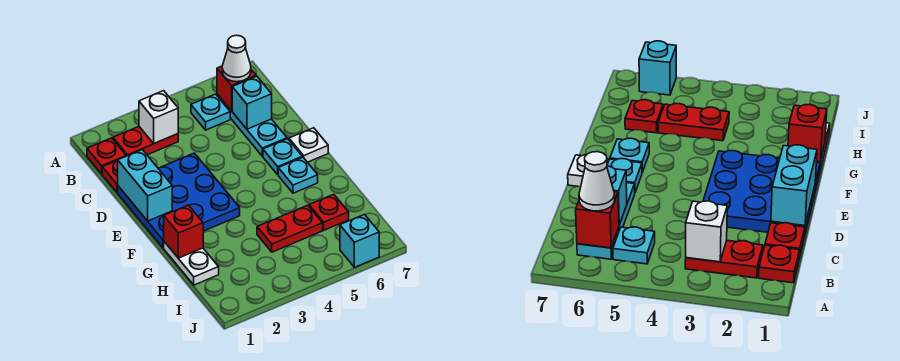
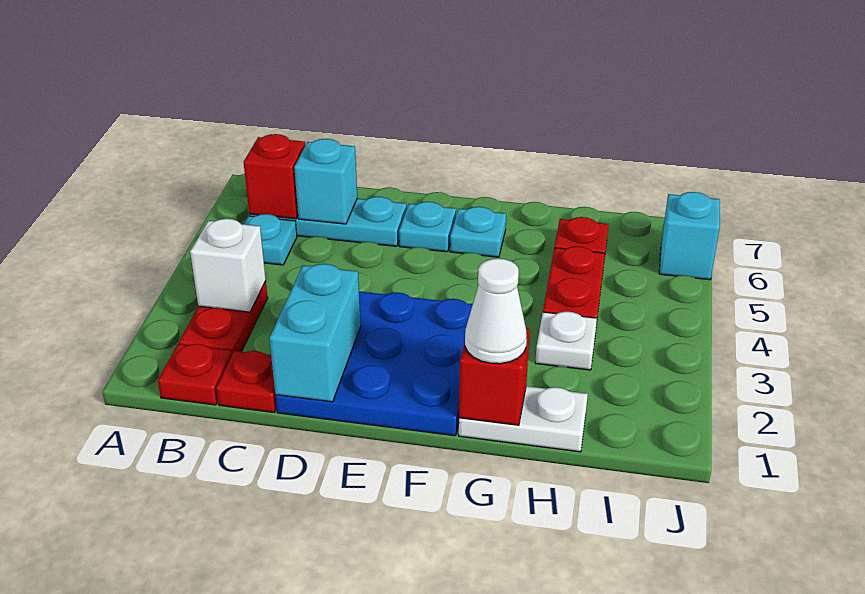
white cone B6 level 3 -> white cone G1 level 3
cyan brick D1:E1 level 2 -> cyan brick D1:D2 level 2
white plate E7 level 1 -> white plate H3 level 1

